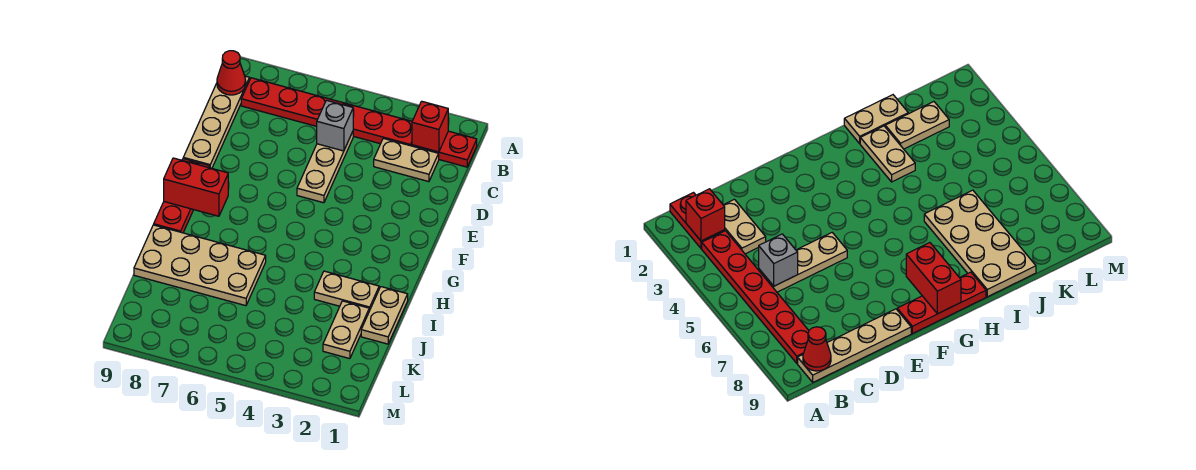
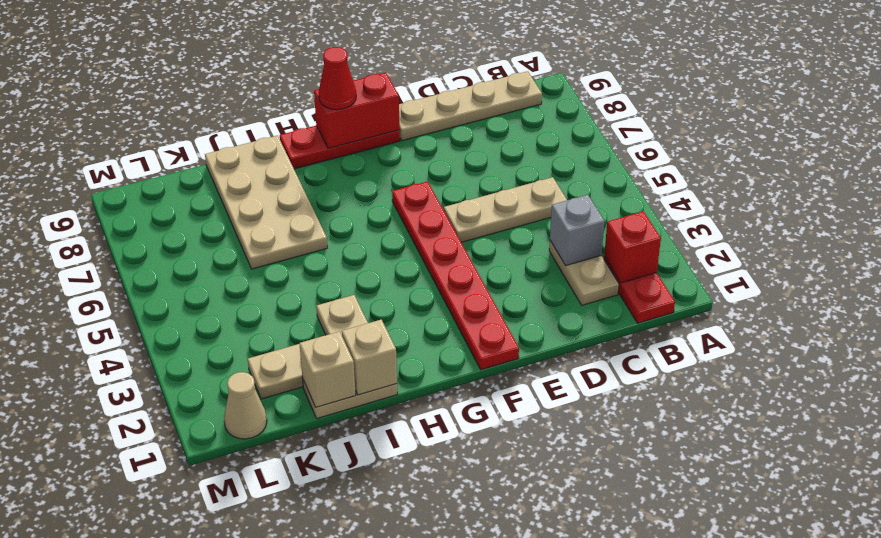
red plate B3:B8 level 1 -> red plate F1:F6 level 1
red cone B9 level 2 -> red cone G9 level 3
grey brick C5 level 2 -> grey brick C3 level 2
red brick G8:G9 level 2 -> red brick F9:G9 level 2
none -> tan brick I1 level 2
none -> tan brick J1 level 2
none -> tan cone L1 level 1

